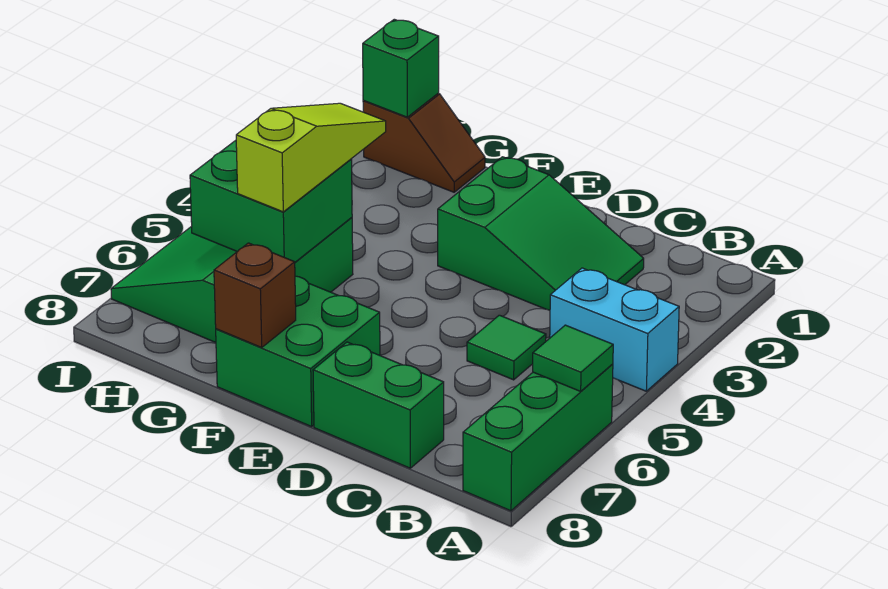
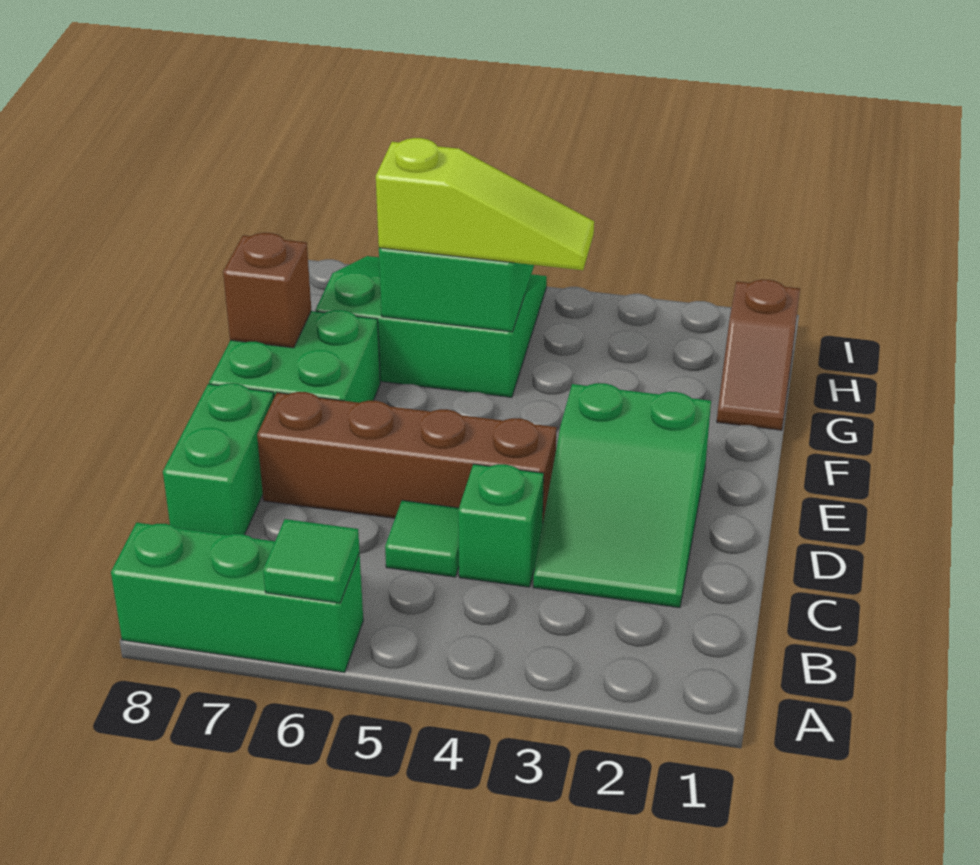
cyan brick A4:B4 level 1 -> none
none -> brown brick D4:D7 level 1
green brick H1 level 2 -> green brick C4 level 1

